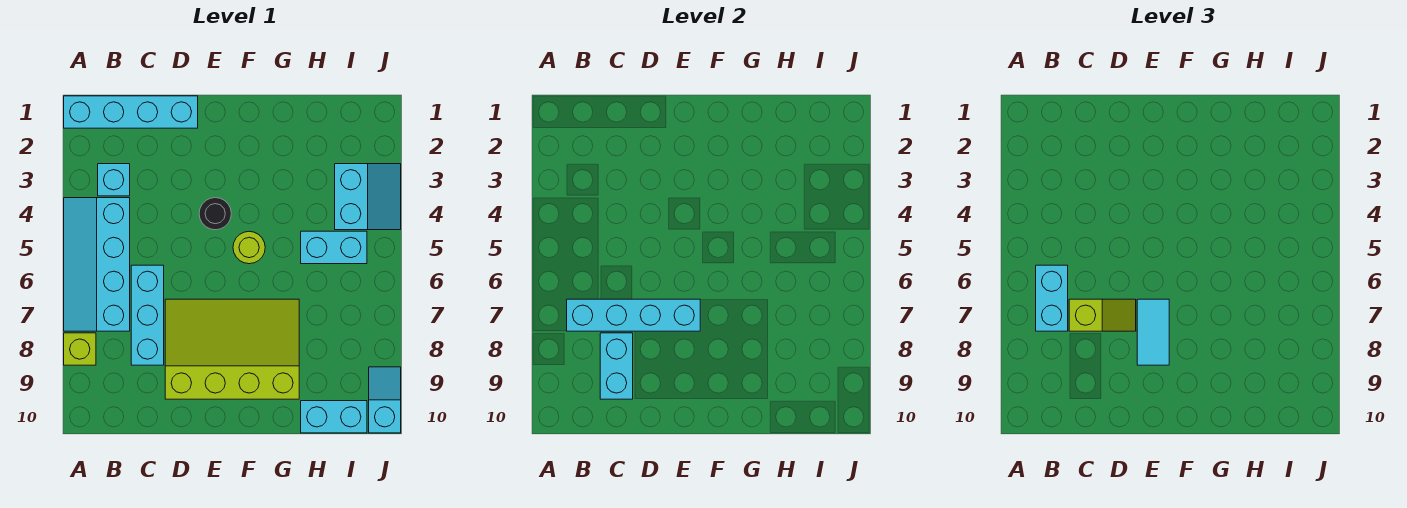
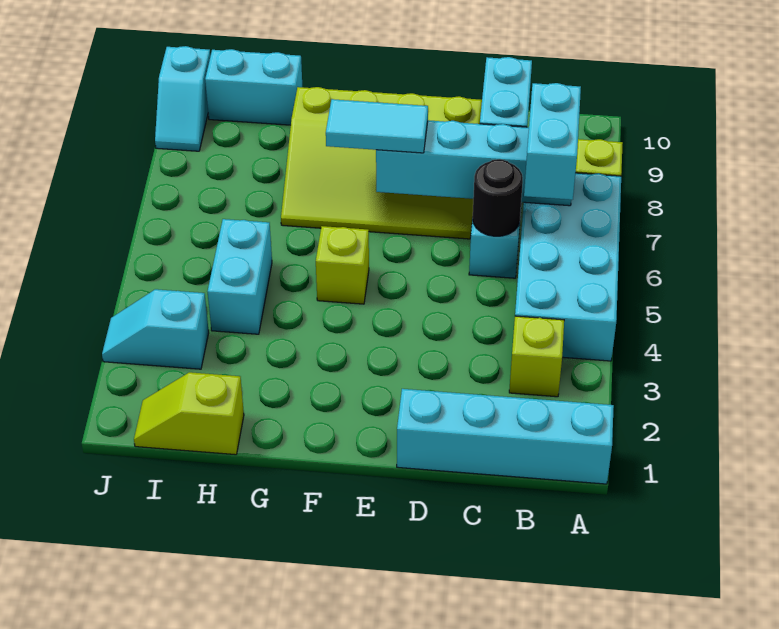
cyan slope A4:B7 level 1 top B -> cyan brick A4:B7 level 1
cyan brick B3 level 1 -> lime brick B3 level 1
lime slope C7:D7 level 3 top C -> lime slope H1:I1 level 1 top H
black round brick E4 level 1 -> black round brick C6 level 2
cyan tile E7:E8 level 3 -> cyan tile E7:F7 level 3
lime round brick F5 level 1 -> lime brick F5 level 1
cyan brick H5:I5 level 1 -> cyan brick H4:H5 level 1
cyan slope I3:J4 level 1 top I -> cyan slope I3:J3 level 1 top I

